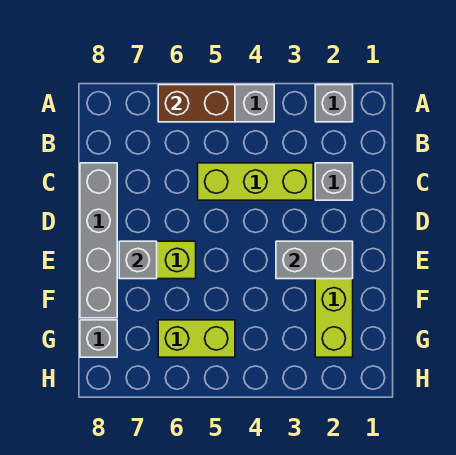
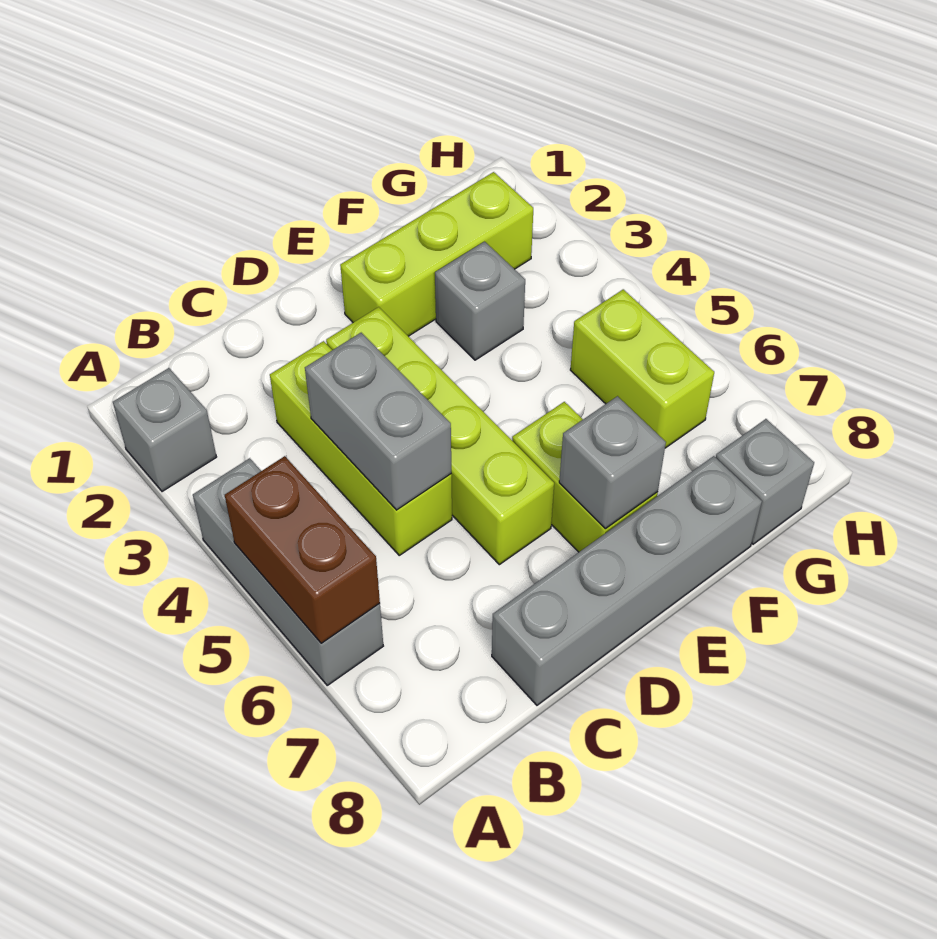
grey brick C2 level 1 -> grey brick F3 level 1
none -> lime brick D3:D6 level 1
grey brick E2:E3 level 2 -> grey brick C4:C5 level 2

